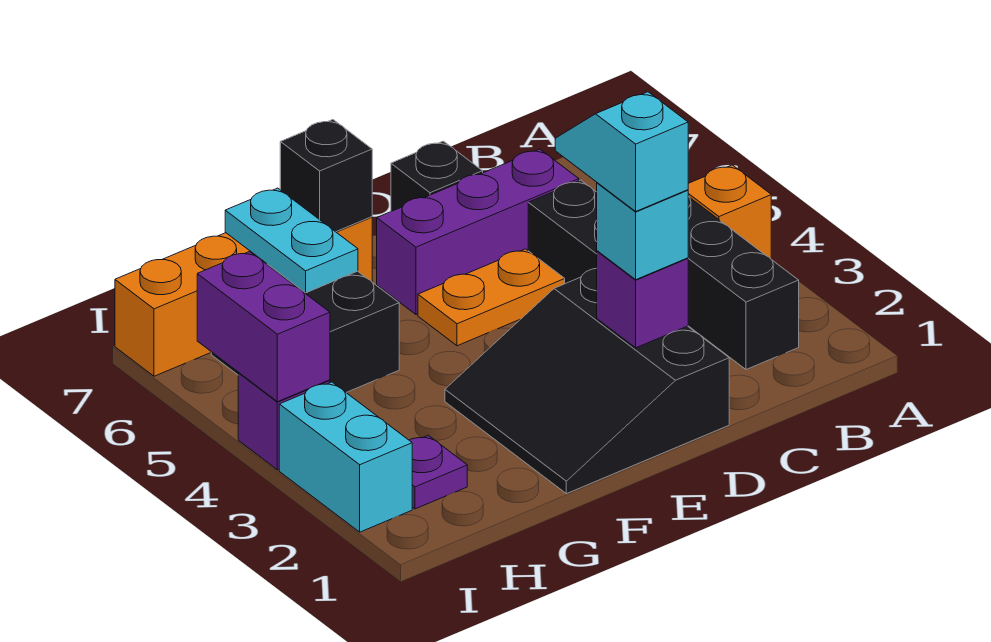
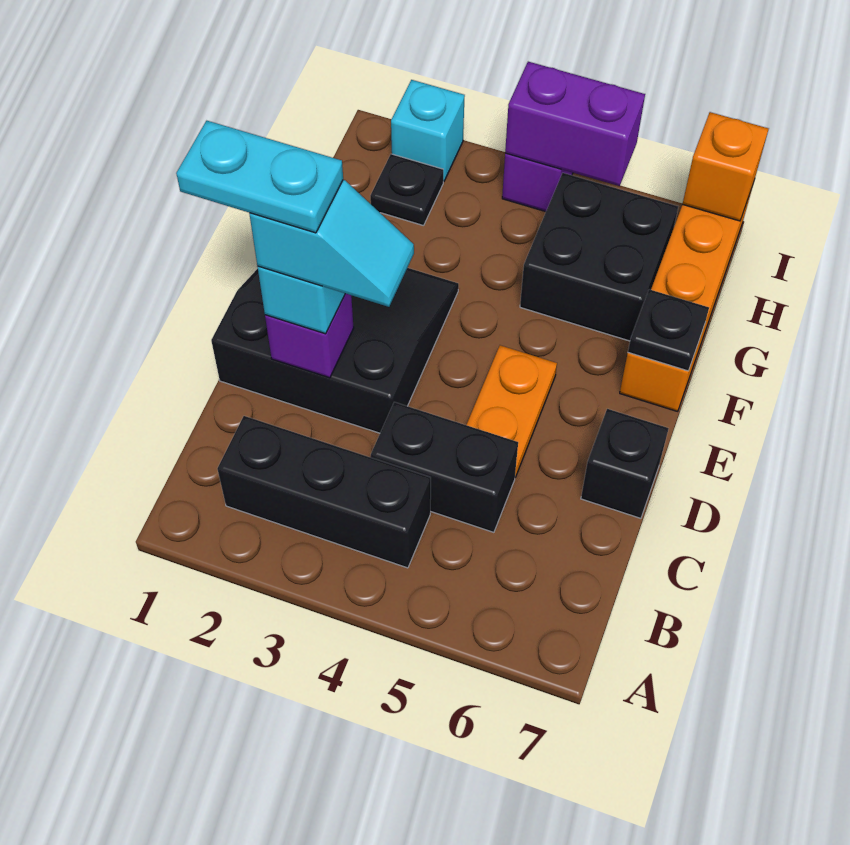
orange brick A4 level 1 -> orange brick I7 level 2
purple brick C6:E6 level 1 -> none
black brick F7 level 2 -> black plate F7 level 2
cyan plate G6:G7 level 2 -> cyan plate D1:D2 level 5
purple plate H2 level 1 -> black plate H2 level 1
cyan brick I2:I3 level 1 -> cyan brick I2 level 1

